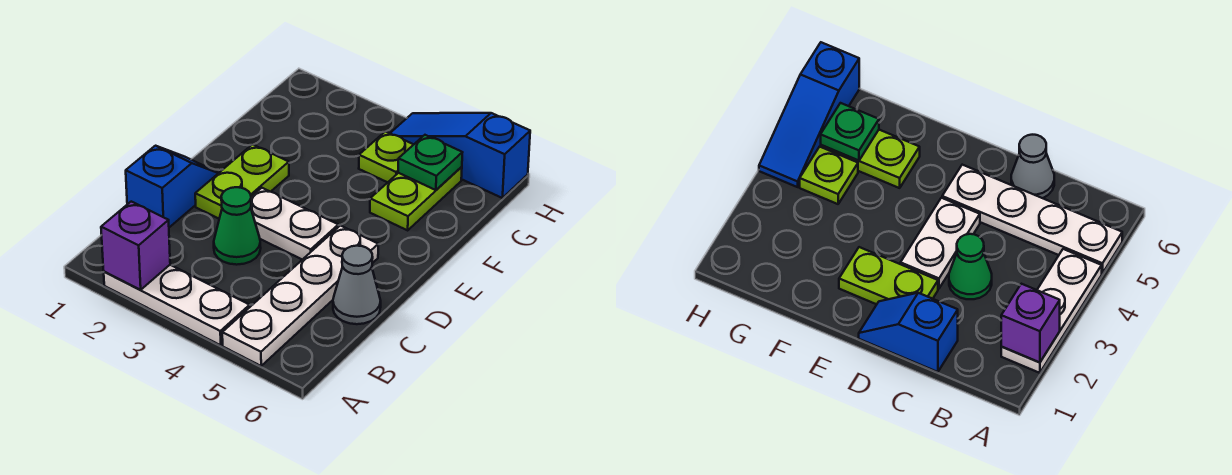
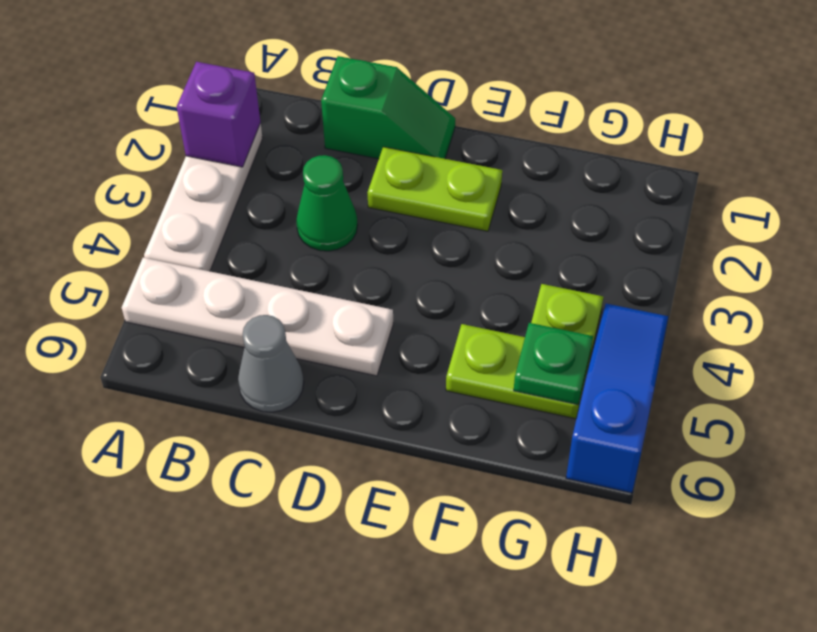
blue slope C1:D1 level 1 top C -> green slope C1:D1 level 1 top C
white plate D3:D4 level 1 -> none

